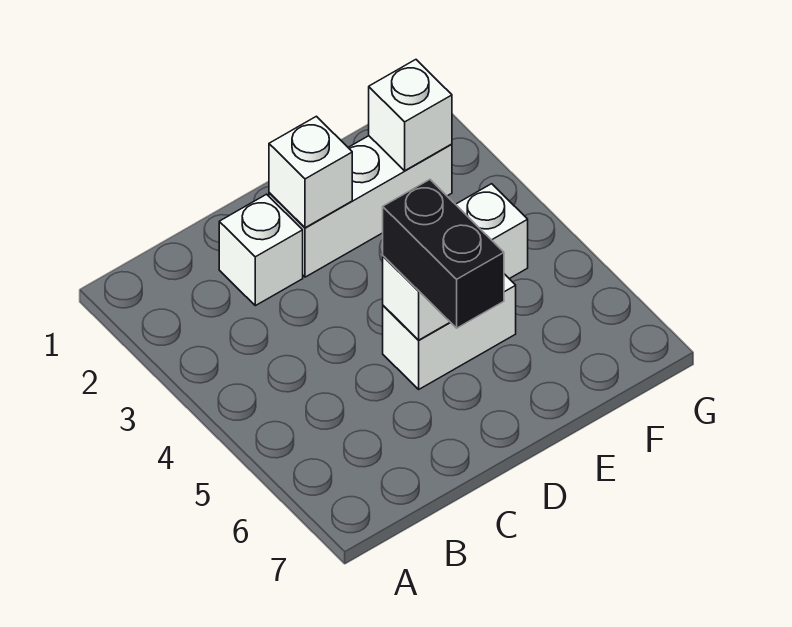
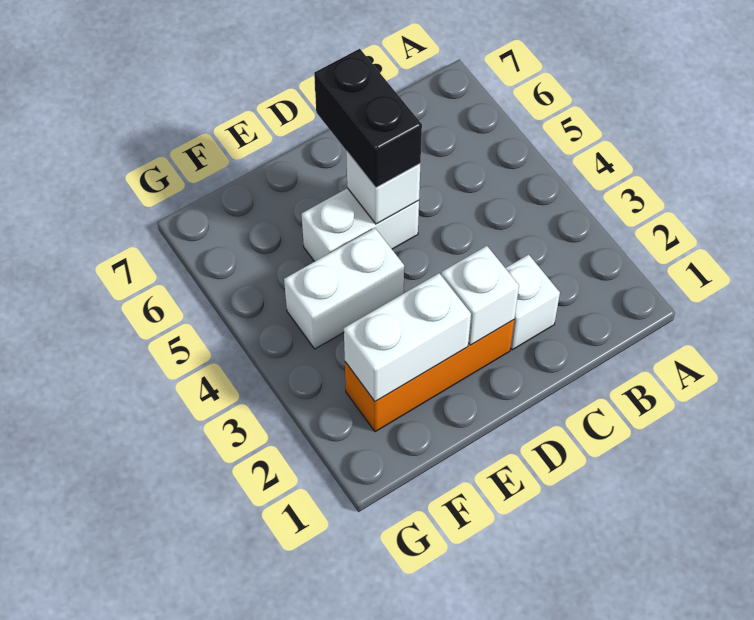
white brick D2:F2 level 1 -> orange brick D2:F2 level 1
white brick F2 level 2 -> white brick E2:F2 level 2

